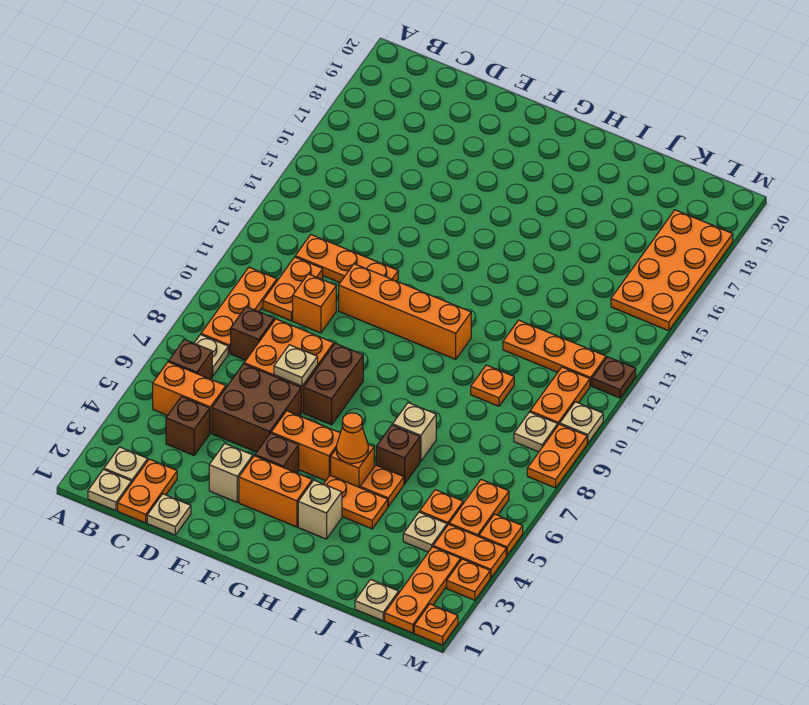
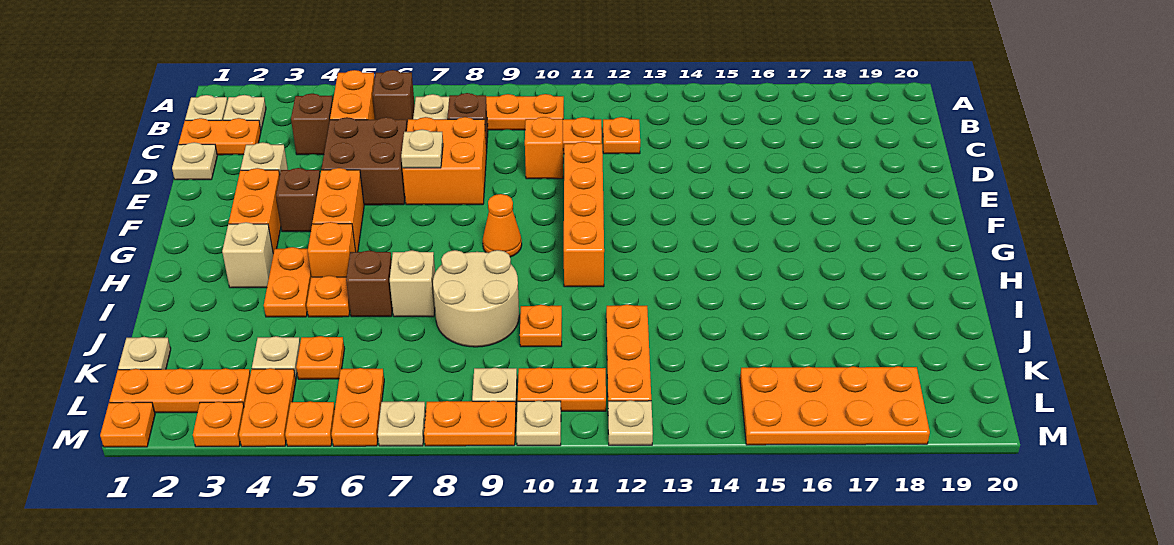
orange plate C12:E12 level 1 -> orange plate C12 level 1
brown brick F7:F8 level 1 -> none
orange cone H5 level 2 -> orange cone G9 level 1
none -> tan round brick I8:J9 level 1
orange plate L5:L6 level 1 -> orange plate L6:M6 level 1
none -> tan plate M7 level 1
brown plate M12 level 1 -> tan plate M12 level 1

